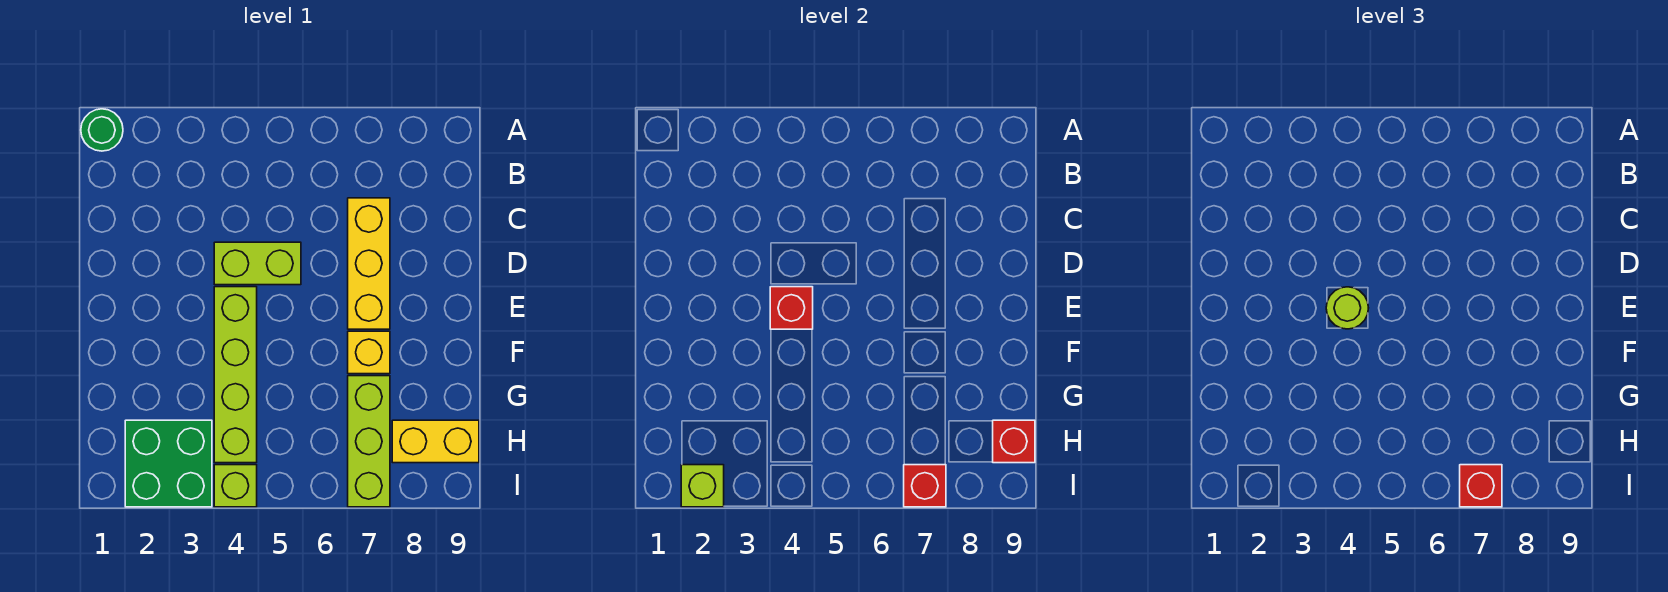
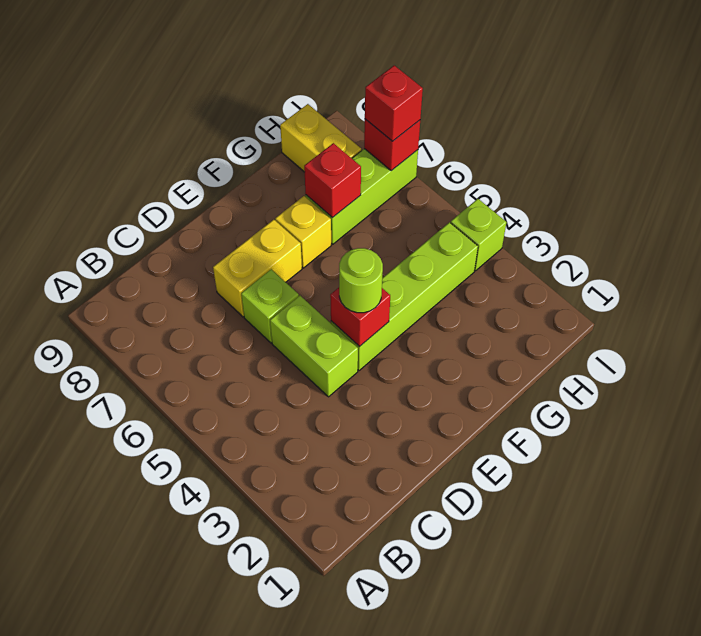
green round brick A1 level 1 -> none
yellow brick C7:E7 level 1 -> yellow brick D7:E7 level 1
green brick H2:I3 level 1 -> none
red brick H9 level 2 -> red brick G7 level 2
lime brick I2 level 2 -> lime brick D6 level 1

